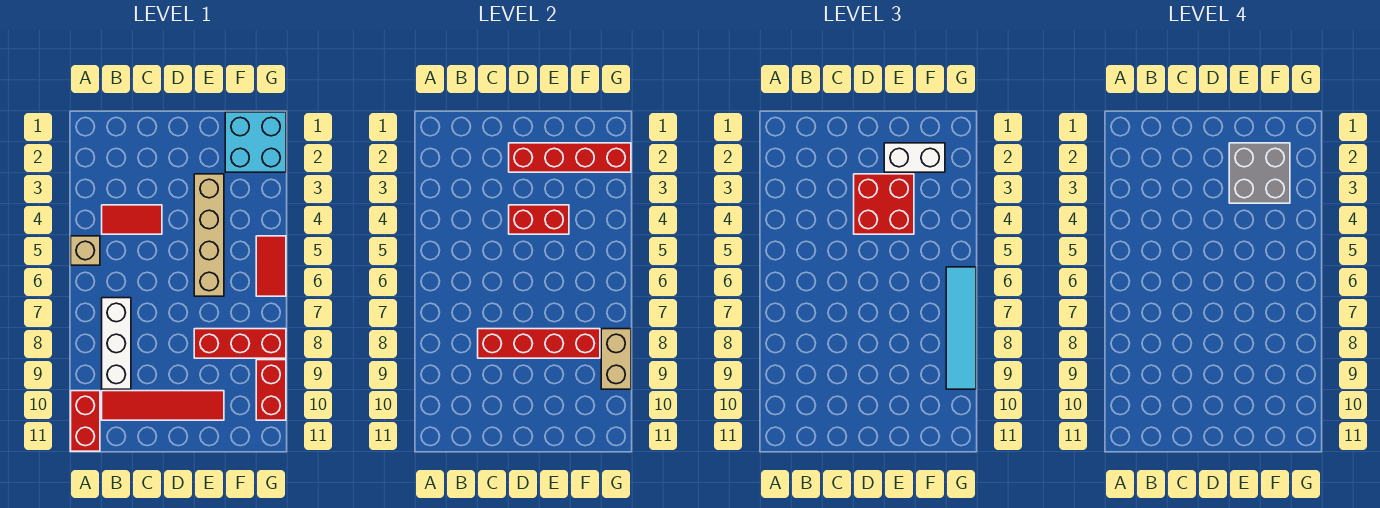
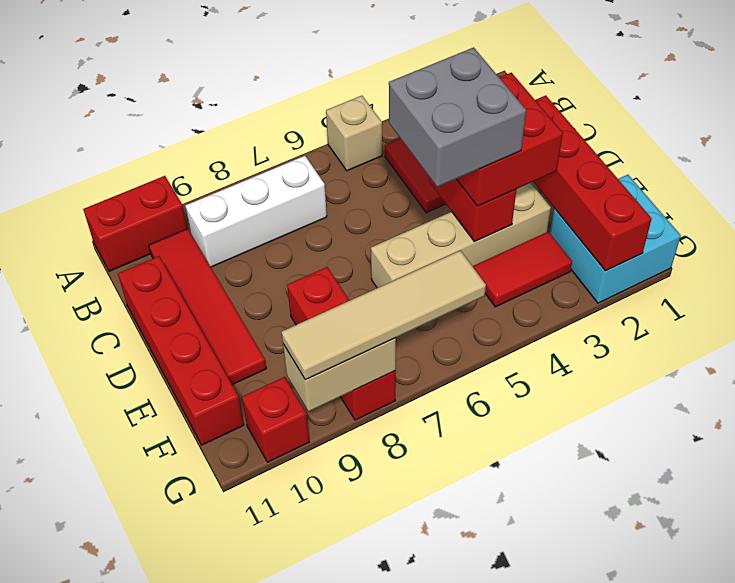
red brick C8:F8 level 2 -> red brick C11:F11 level 1
white brick E2:F2 level 3 -> none
grey brick E2:F3 level 4 -> grey brick D4:E5 level 4
red tile G5:G6 level 1 -> red tile F3:F4 level 1
cyan tile G6:G9 level 3 -> tan tile G6:G9 level 3
red brick G9:G10 level 1 -> red brick G10 level 1

